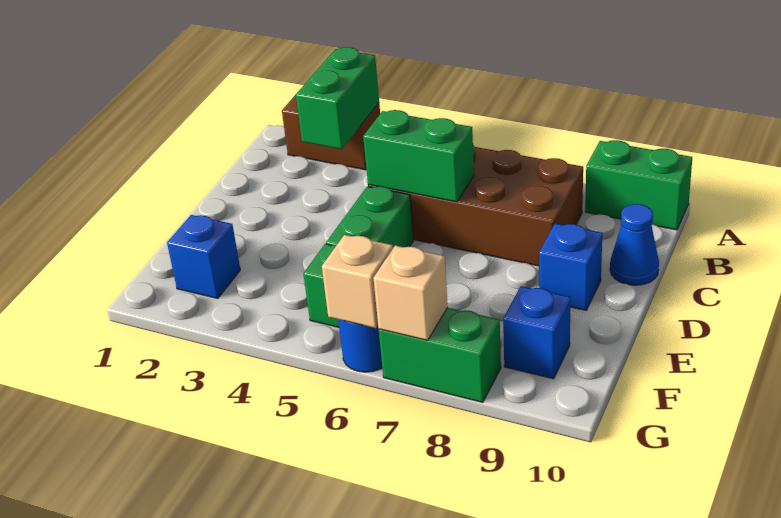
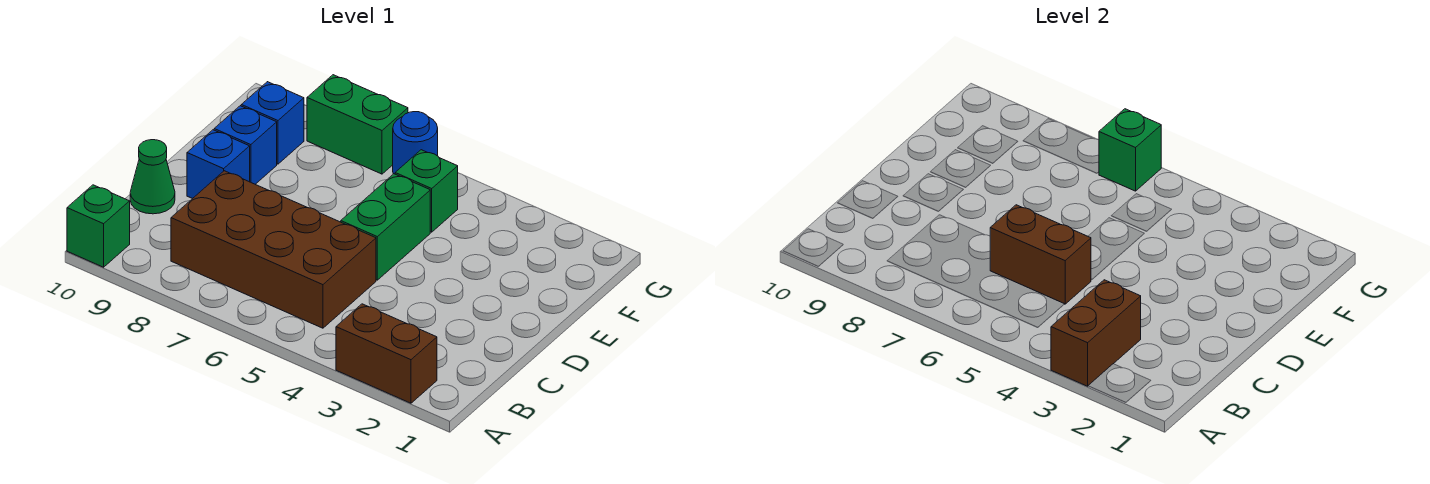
green brick A3:B3 level 2 -> brown brick A3:B3 level 2
green brick A9:A10 level 1 -> green brick A10 level 1
green brick C5:C6 level 2 -> brown brick C5:C6 level 2
blue cone C10 level 1 -> green cone C10 level 1
blue brick F2 level 1 -> blue brick E9 level 1
tan brick G6 level 2 -> green brick G6 level 2
tan brick G7 level 2 -> none

